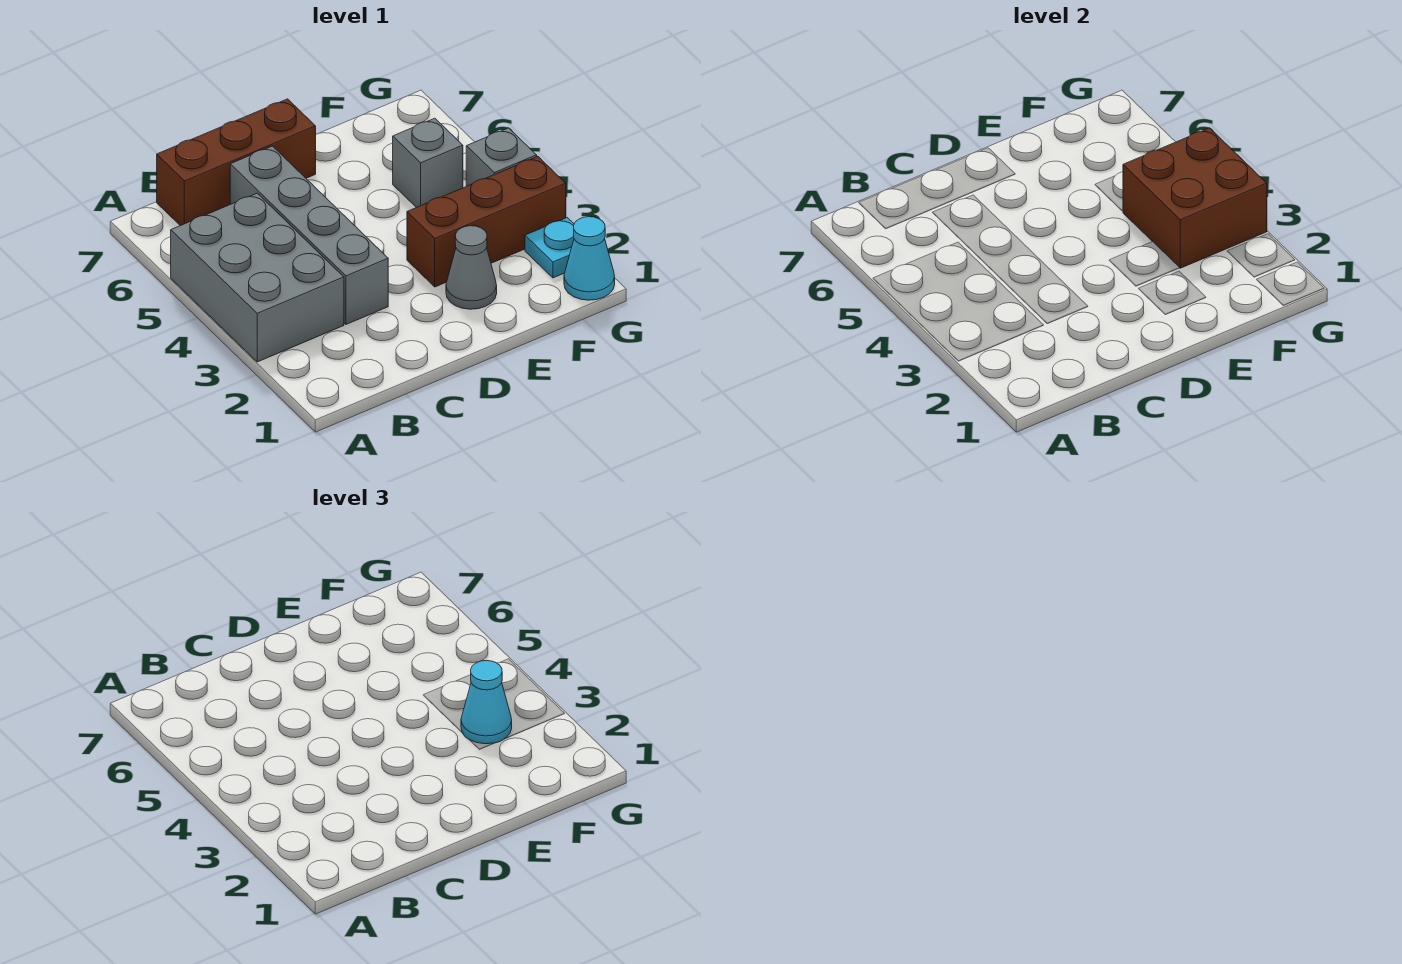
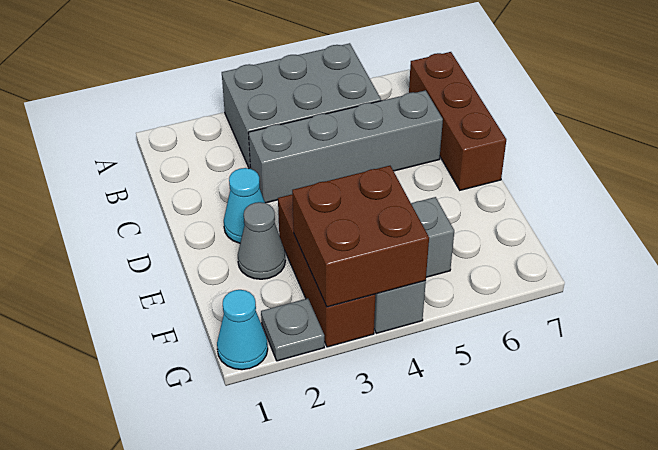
cyan cone F3 level 3 -> cyan cone D2 level 1
cyan plate G2 level 1 -> grey plate G2 level 1

